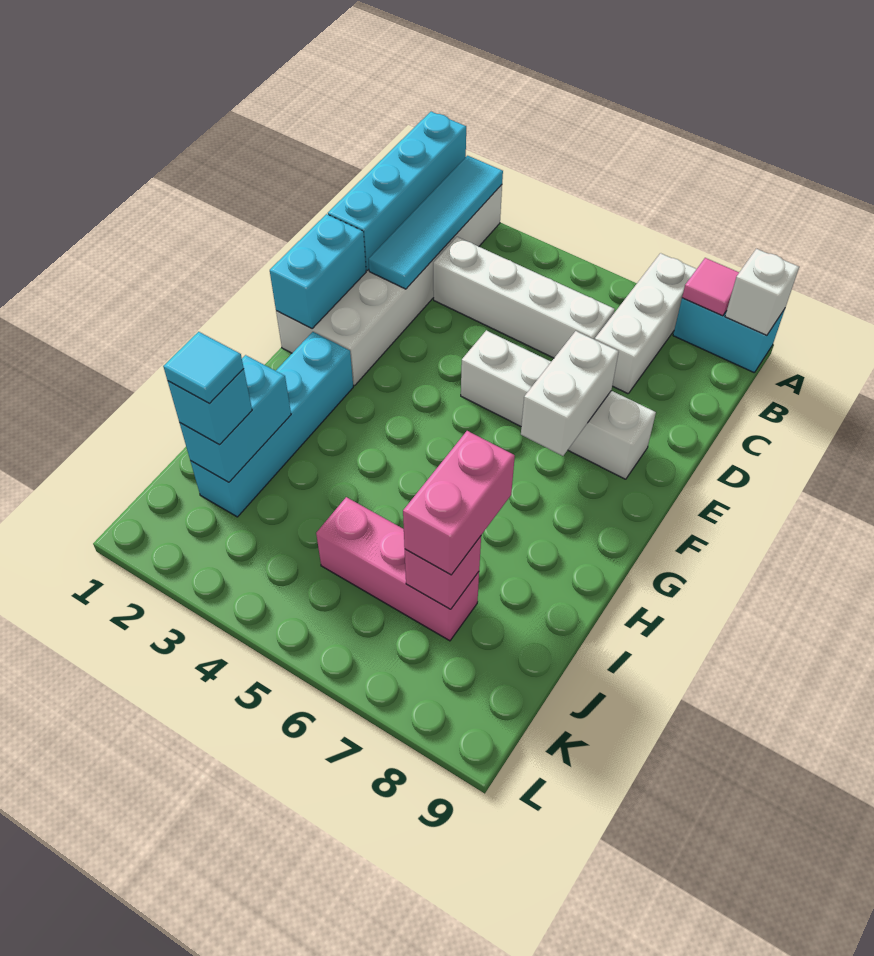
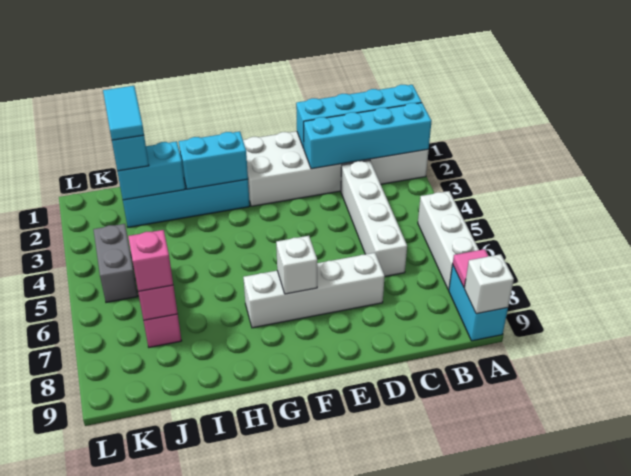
cyan tile A2:D2 level 2 -> cyan brick A2:D2 level 2
white brick A7:C7 level 1 -> white brick A5:A7 level 1
cyan brick E1:F1 level 2 -> cyan brick G2:H2 level 2
white brick E5:E8 level 1 -> white brick D7:G7 level 1
white brick E7:F7 level 2 -> white brick F7 level 2
pink brick I7:J7 level 3 -> pink brick J7 level 3
cyan tile J2 level 4 -> cyan tile J1:J2 level 4
none -> grey brick K4:K5 level 1

